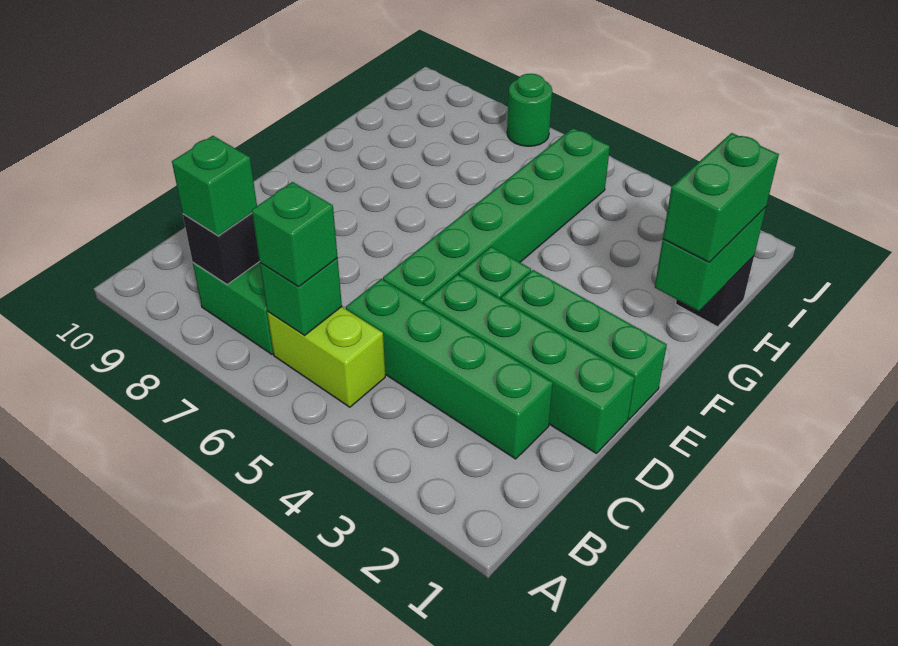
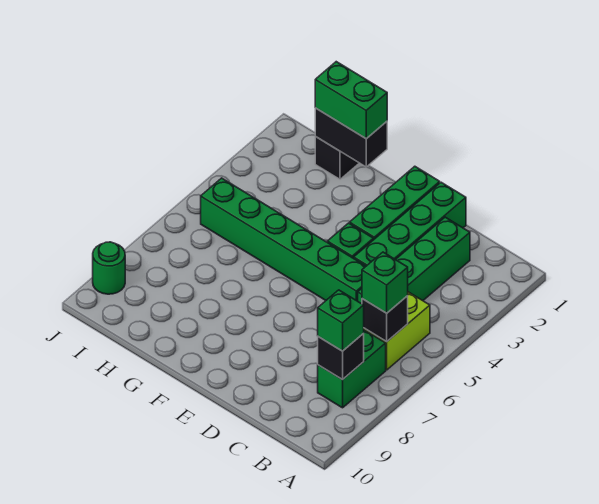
green brick B6 level 2 -> black brick B6 level 2
green brick G1:H1 level 2 -> black brick G1:H1 level 2
green round brick J7 level 1 -> green round brick J9 level 1

